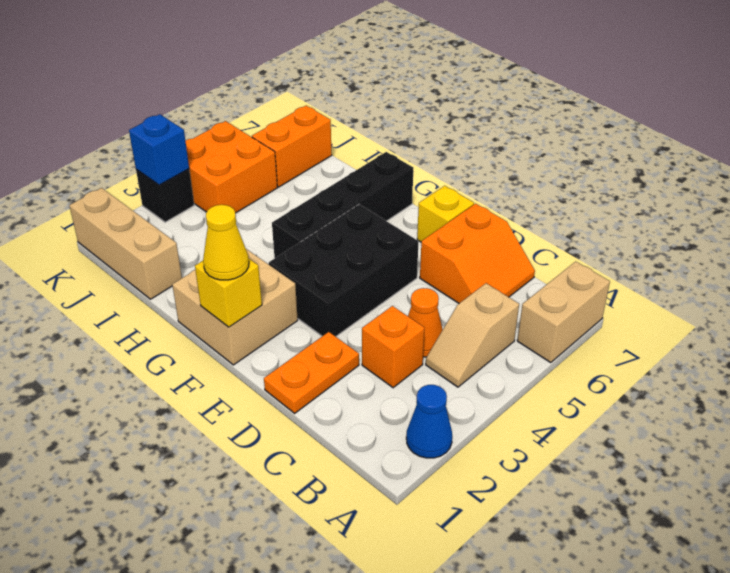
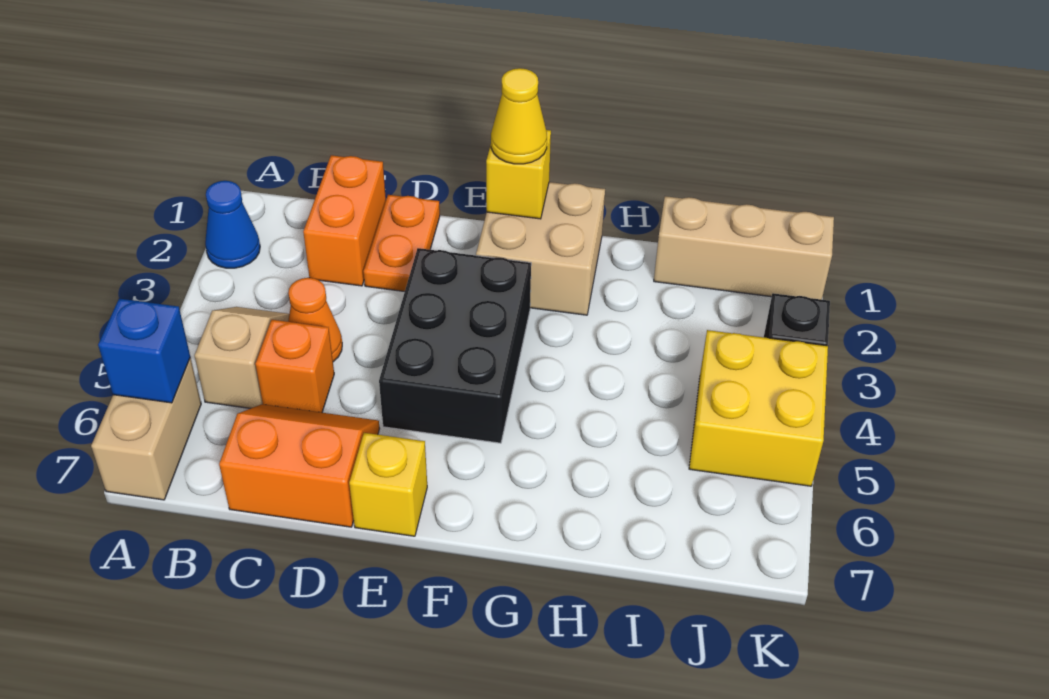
orange brick C3 level 1 -> orange brick C5 level 1
orange slope C6:D7 level 1 top D -> orange slope C6:D7 level 1 top 7
black brick G4:G7 level 1 -> none
orange brick J4:K5 level 1 -> yellow brick J4:K5 level 1
orange brick J6:J7 level 1 -> orange brick C1:C2 level 1
blue brick K3 level 2 -> blue brick A6 level 2

